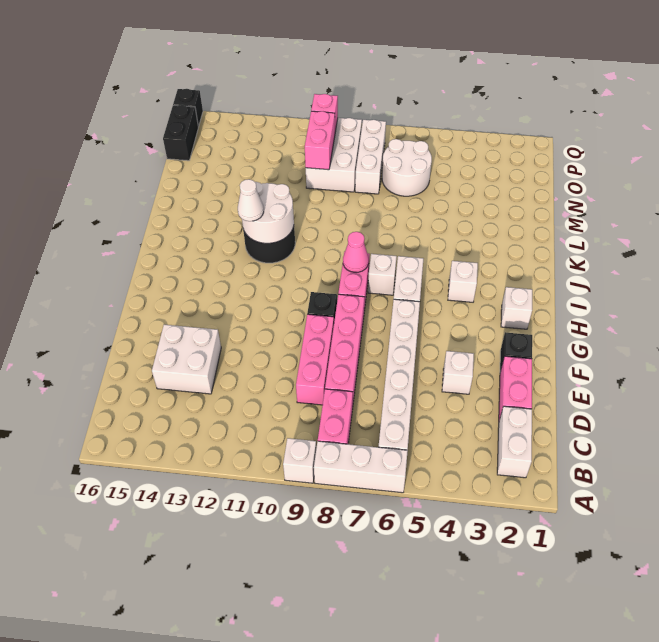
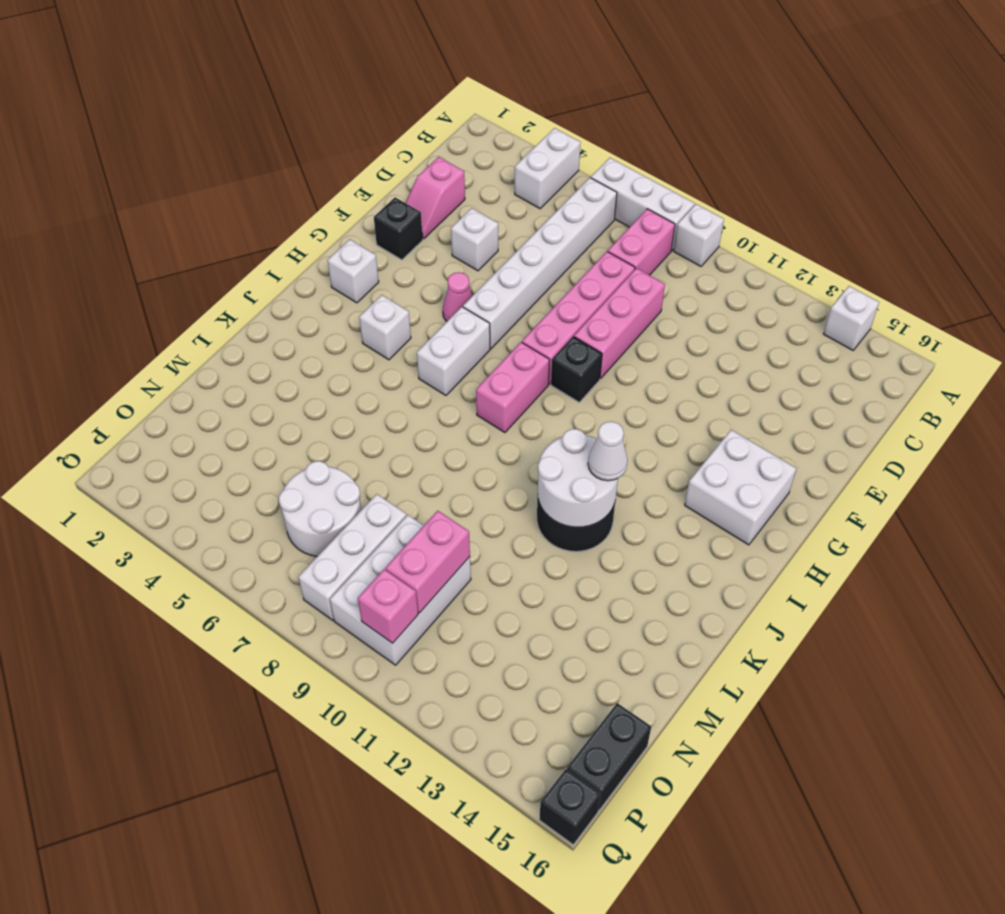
white brick B2:C2 level 1 -> white brick A4:B4 level 1
pink brick D2:E2 level 1 -> pink slope D2:E2 level 1 top D
white brick D13:E14 level 1 -> white brick G14:H15 level 1
white brick I7 level 1 -> white brick A14 level 1
pink cone I8 level 2 -> pink cone G5 level 1

